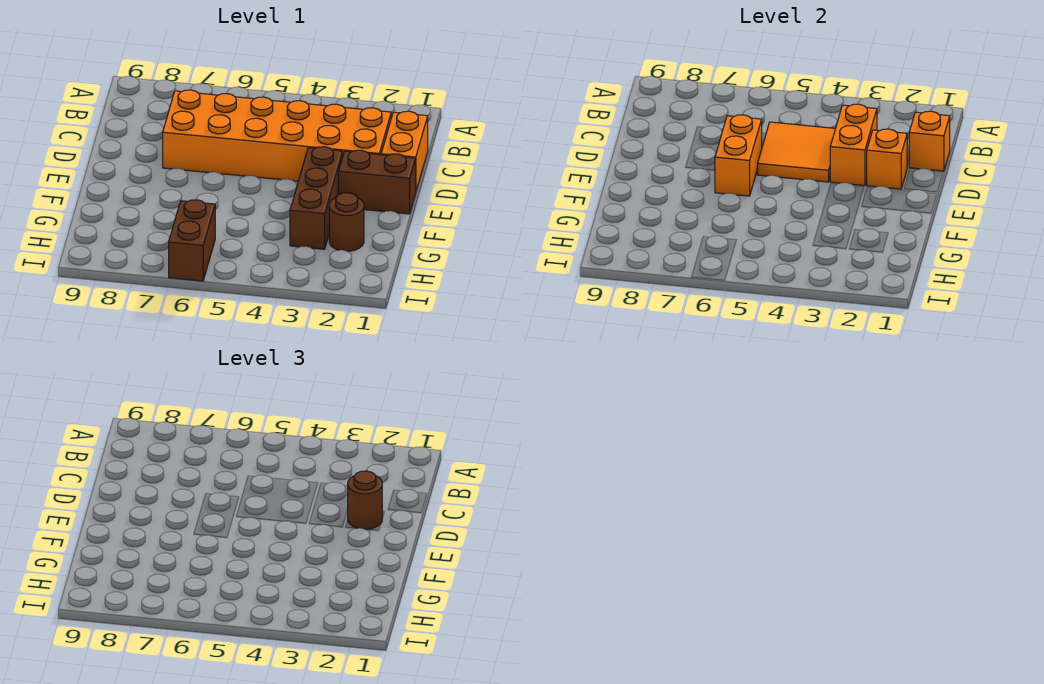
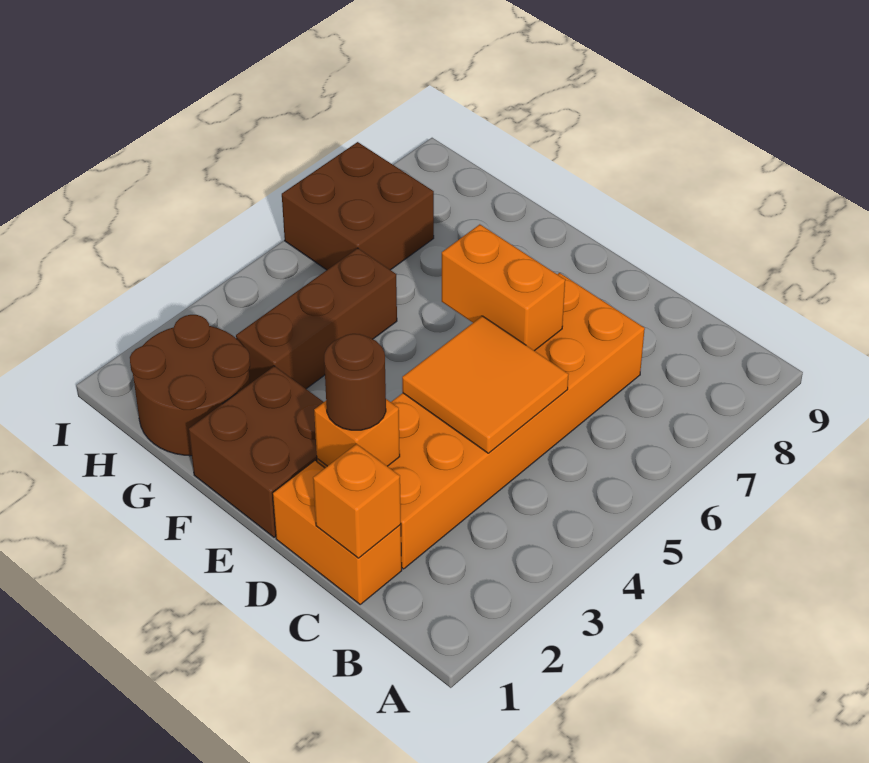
orange brick C3:D3 level 2 -> none
brown brick E1:E2 level 1 -> brown brick E1:F2 level 1
brown brick E3:G3 level 1 -> brown brick G3:G5 level 1
brown round brick G2 level 1 -> brown round brick G1:H2 level 1
brown brick H6:I6 level 1 -> brown brick H6:I7 level 1

